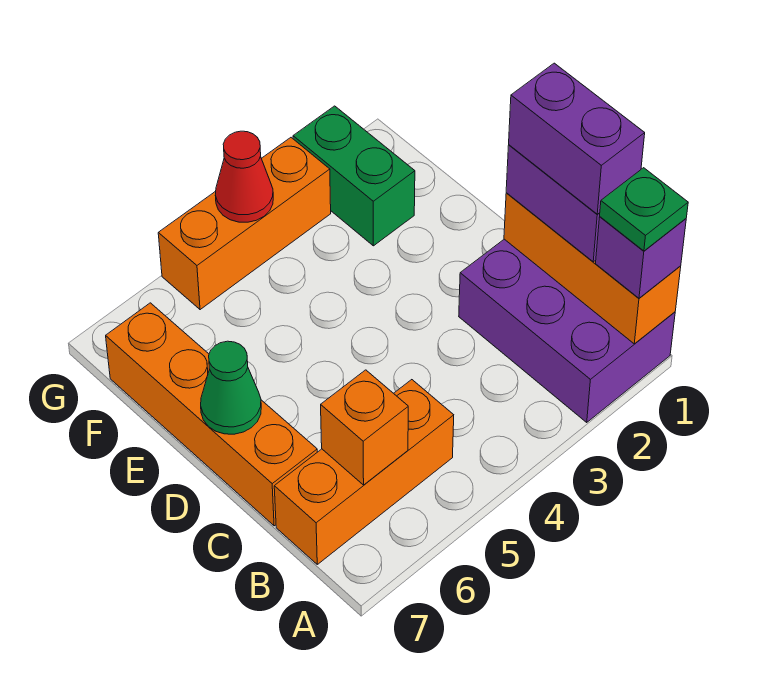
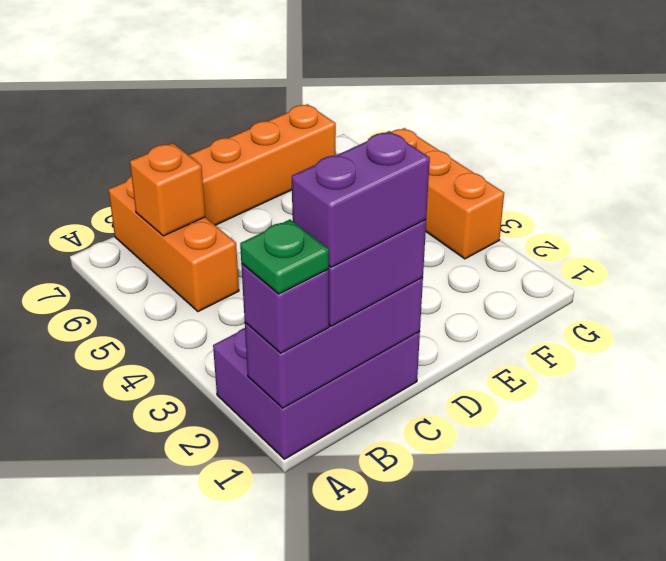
orange brick A1:C1 level 2 -> purple brick A1:C1 level 2
green cone D7 level 2 -> none
green brick F2:G2 level 1 -> none
red cone G4 level 2 -> none

